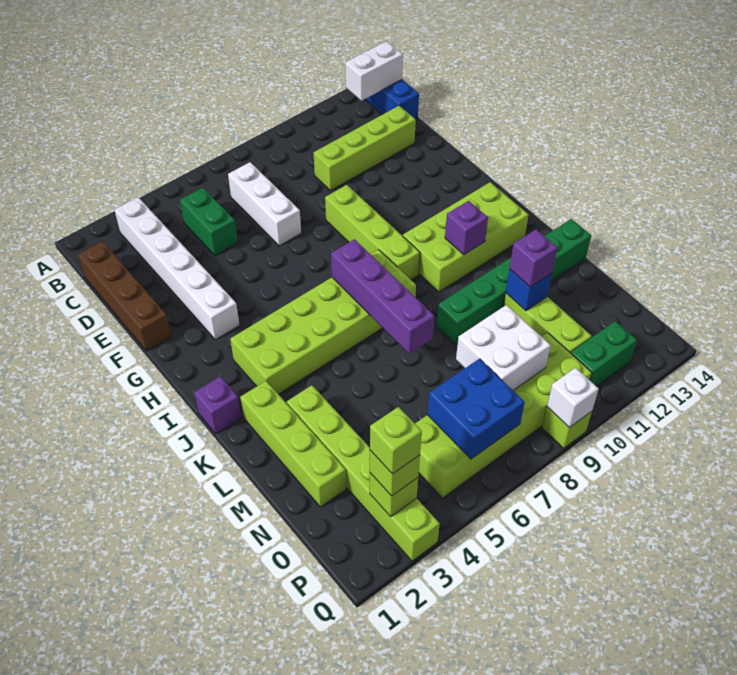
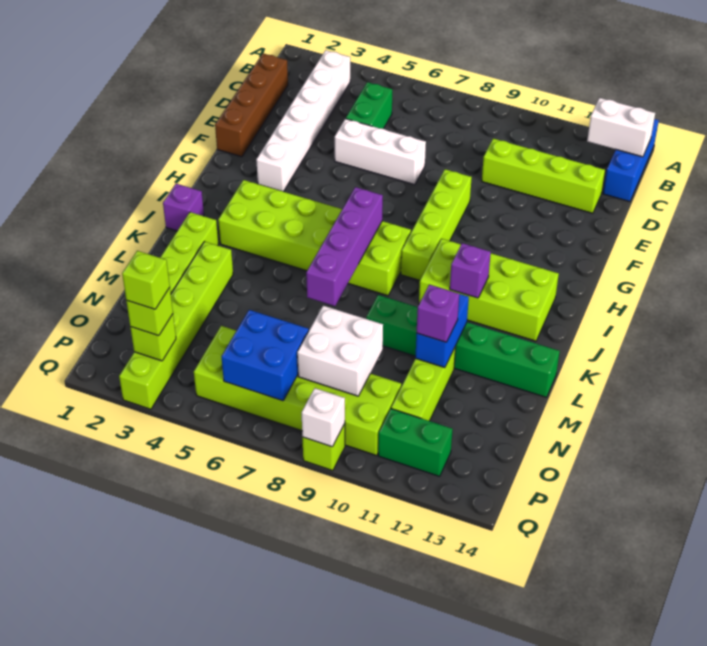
white brick C7:E7 level 1 -> white brick E5:E7 level 1
blue brick M11 level 2 -> blue brick L11:M11 level 2

